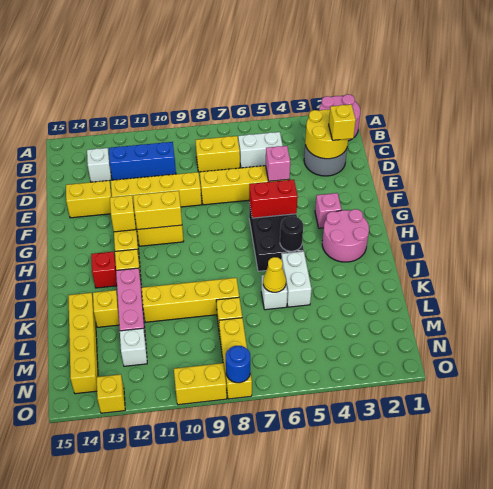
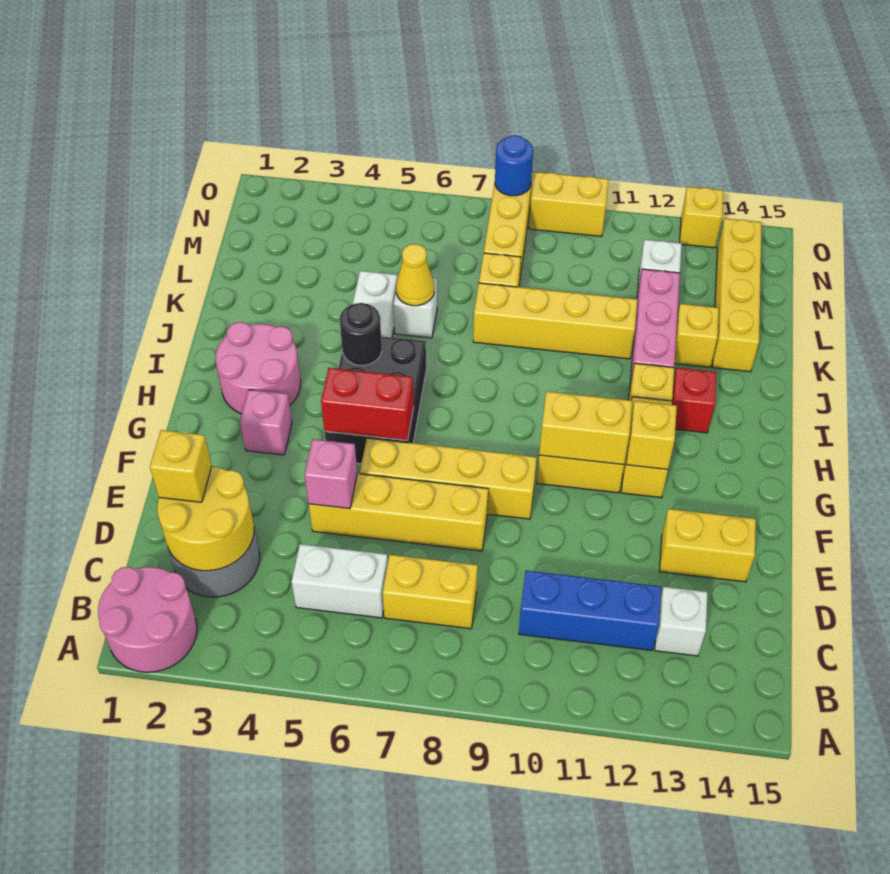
yellow brick E9:E12 level 1 -> yellow brick F6:F9 level 1

